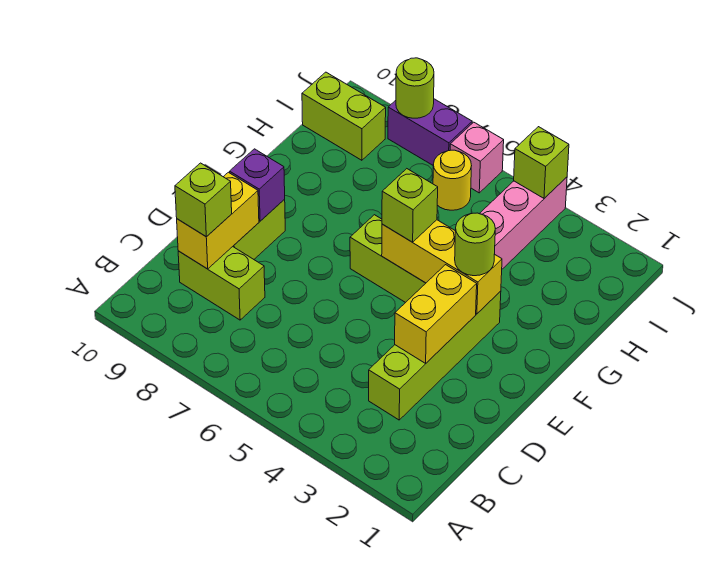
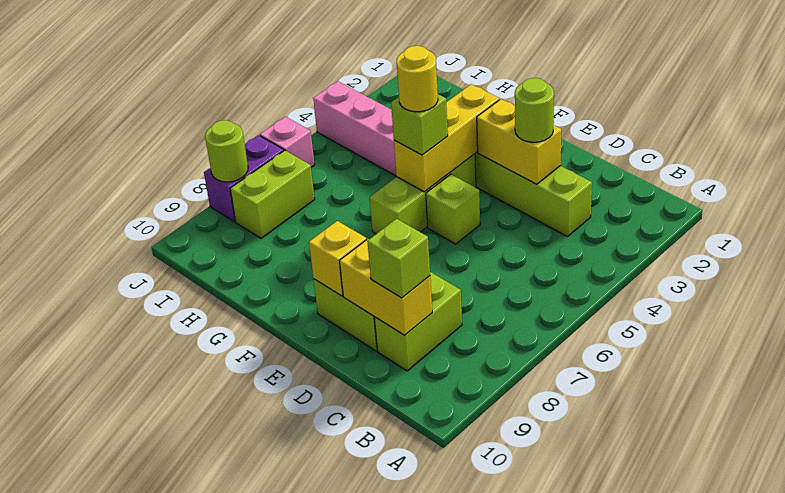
purple brick E9 level 2 -> yellow brick E9 level 2
lime round brick F3 level 3 -> lime round brick D3 level 3
yellow round brick I6 level 1 -> yellow round brick F5 level 4
lime brick I9:I10 level 1 -> lime brick I7:I8 level 1
lime brick J4 level 2 -> lime brick E5 level 1

